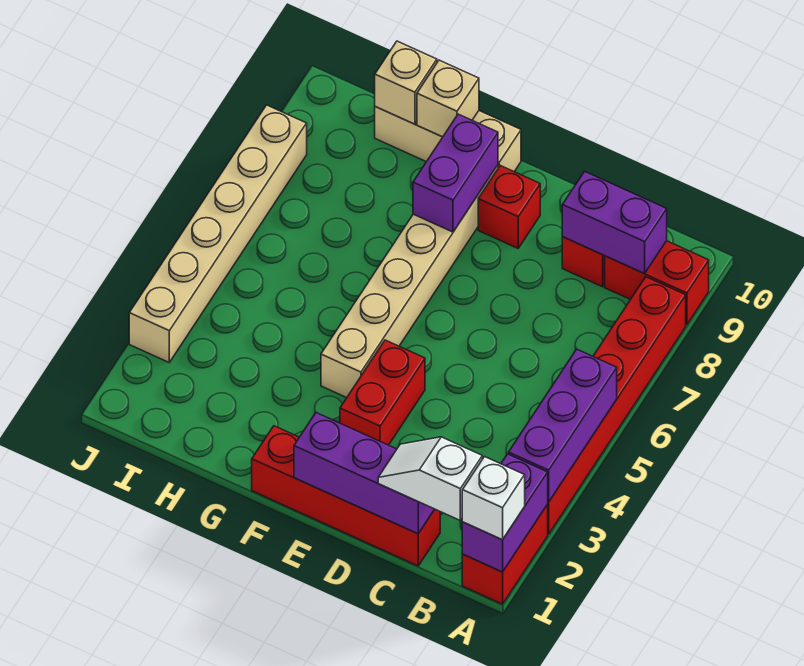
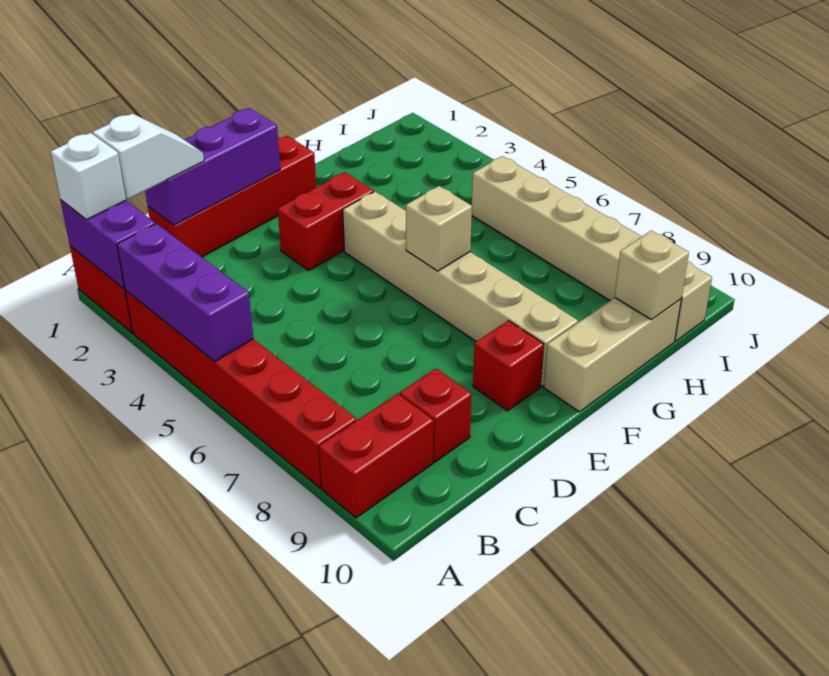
purple brick B9:C9 level 2 -> none
red brick E3:E4 level 1 -> red brick E3:F3 level 1
purple brick F8:F9 level 2 -> none
tan brick G10 level 2 -> tan brick F6 level 2
tan brick J3:J8 level 1 -> tan brick I5:I10 level 1

